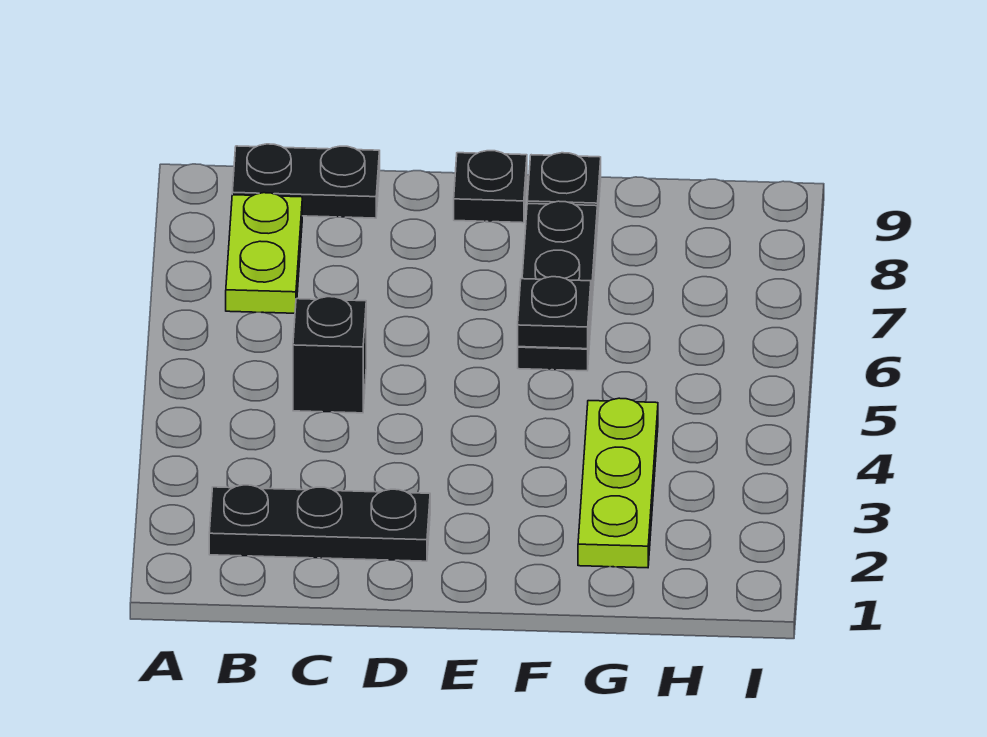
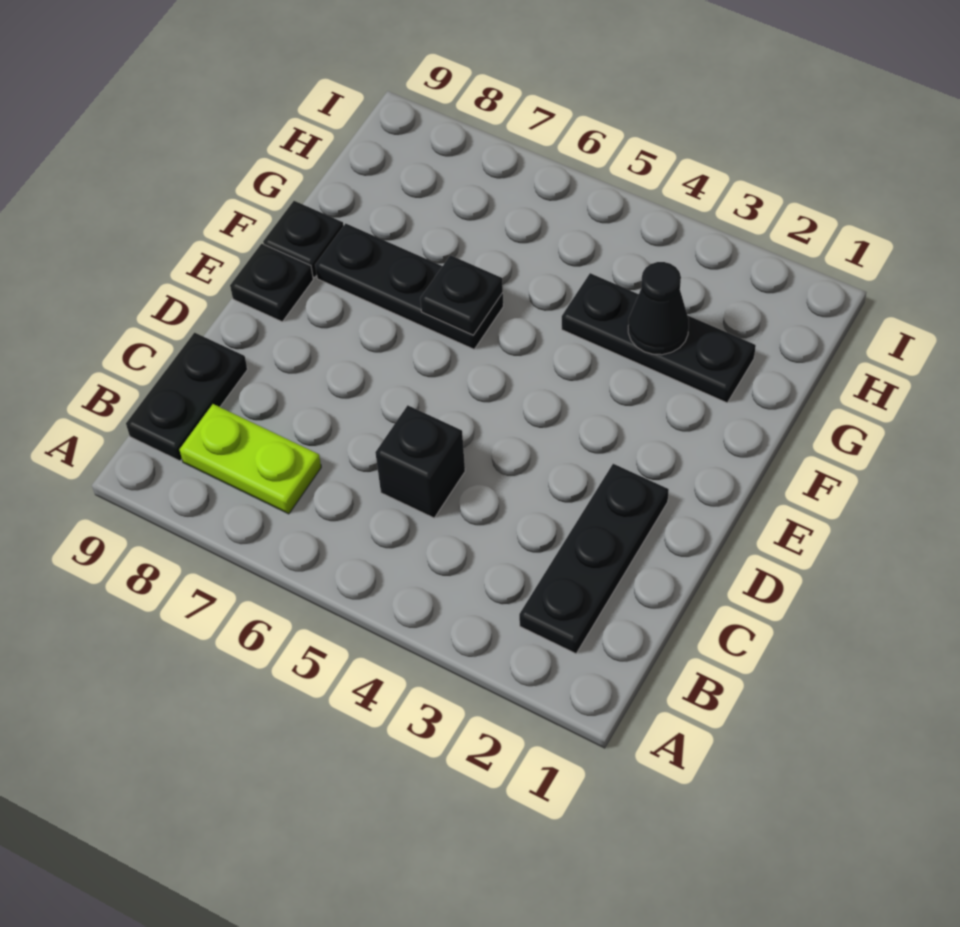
lime plate G2:G4 level 1 -> black plate G2:G4 level 1
none -> black cone G3 level 2

